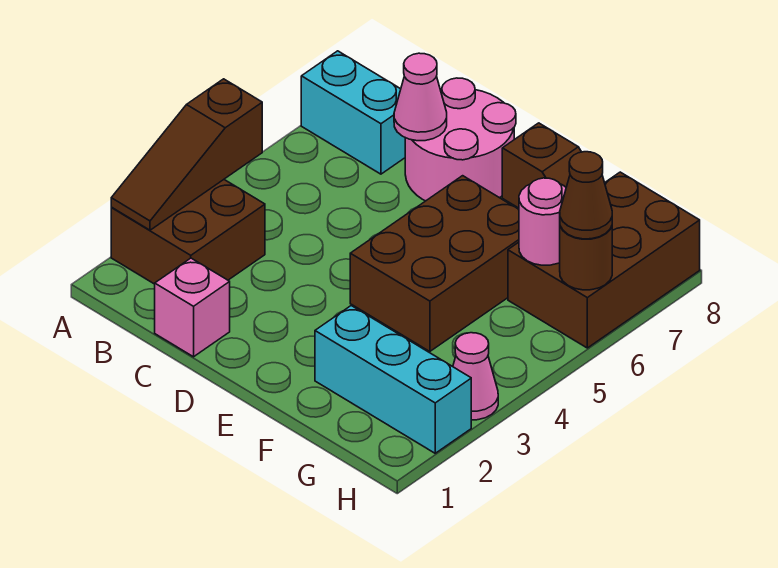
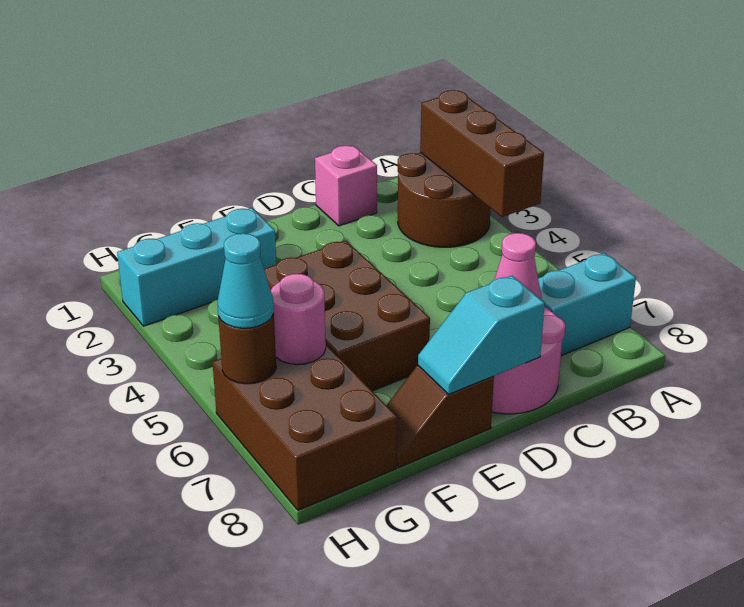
brown brick A2:B3 level 1 -> brown round brick A2:B3 level 1
brown slope A2:A4 level 2 top 4 -> brown brick A2:A4 level 2
none -> cyan slope D8:E8 level 2 top D
pink cone H3 level 1 -> none
brown cone H6 level 3 -> cyan cone H6 level 3

